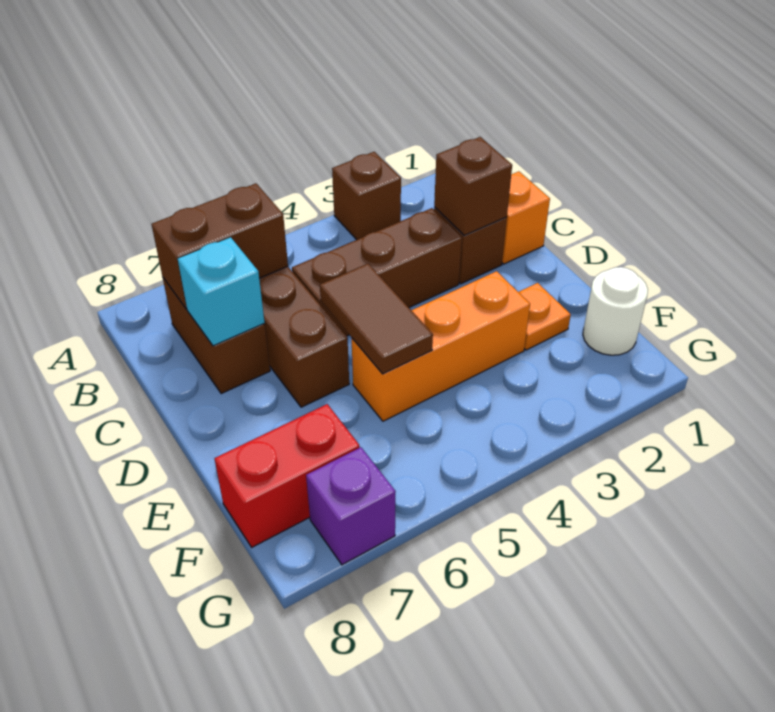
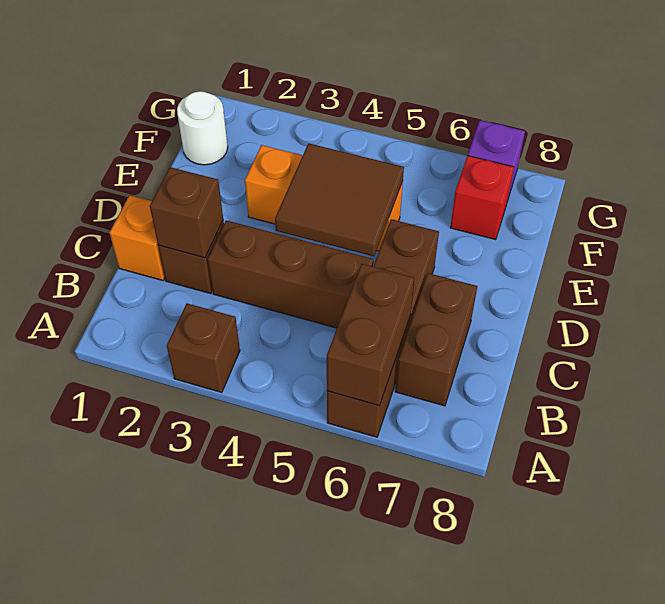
brown brick B6:B7 level 2 -> brown brick A6:B6 level 2
cyan brick C7 level 2 -> none
brown tile D5:E5 level 2 -> brown tile D4:E5 level 2
orange plate E2 level 1 -> none
red brick F7:F8 level 1 -> red brick F7 level 1

